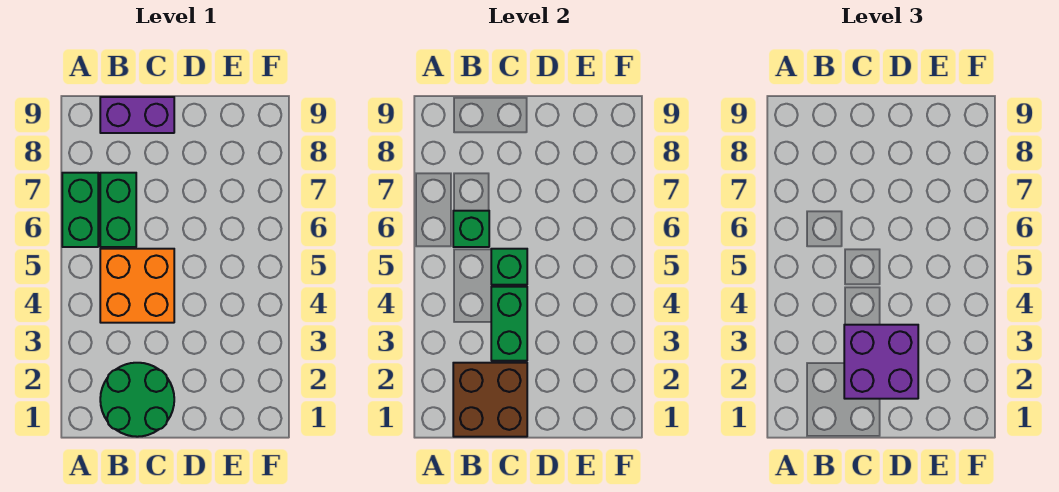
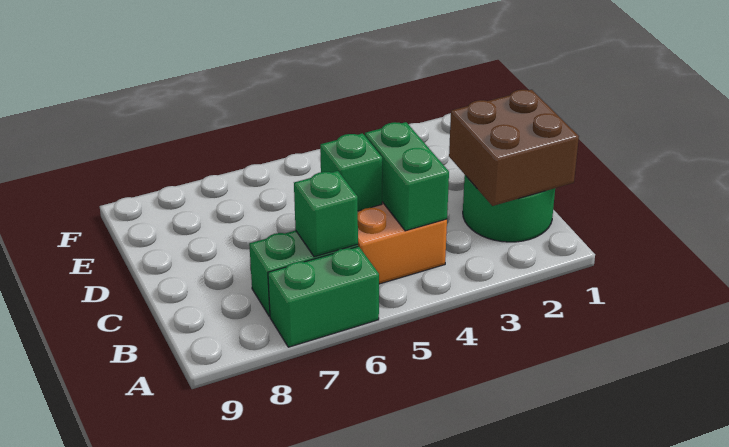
purple brick B9:C9 level 1 -> none
purple brick C2:D3 level 3 -> none
green brick C3:C4 level 2 -> green brick B4:C4 level 2

